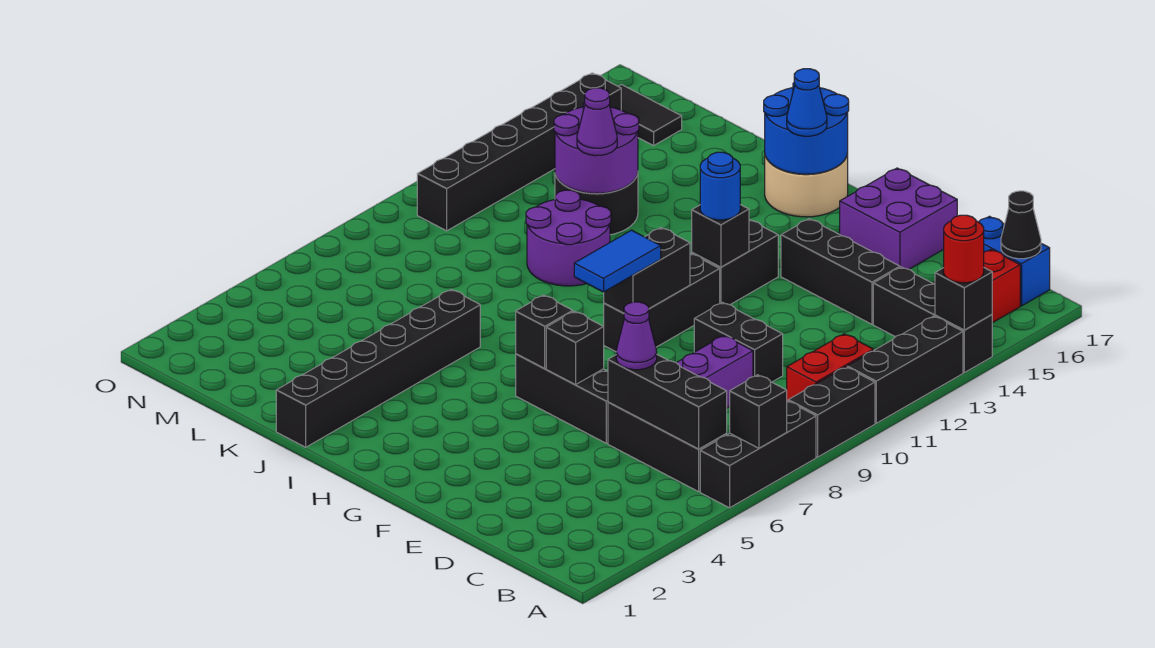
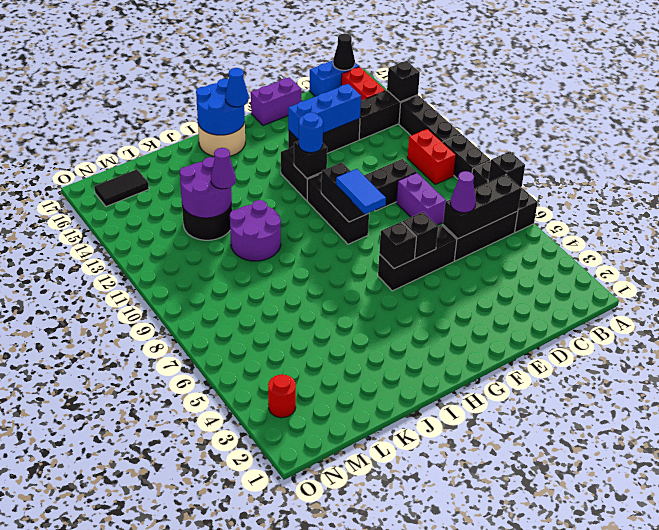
red round brick A14 level 3 -> red round brick N3 level 1
none -> blue brick D14:F14 level 2
purple brick E16:F17 level 1 -> purple brick E17:F17 level 1
black brick J1:J6 level 1 -> none
black brick N10:N15 level 1 -> none

